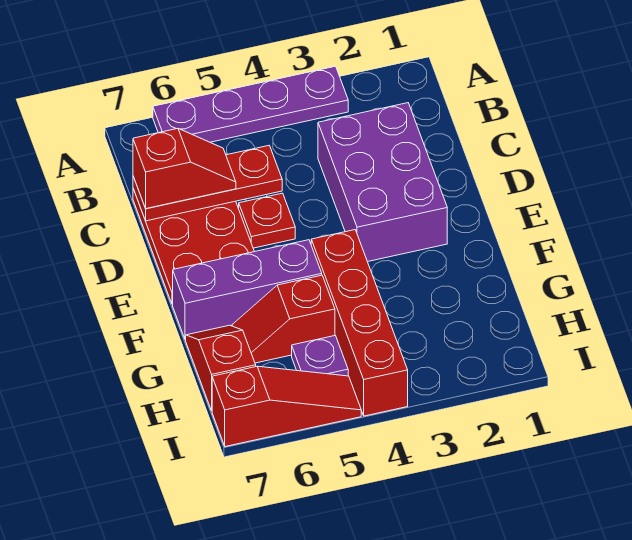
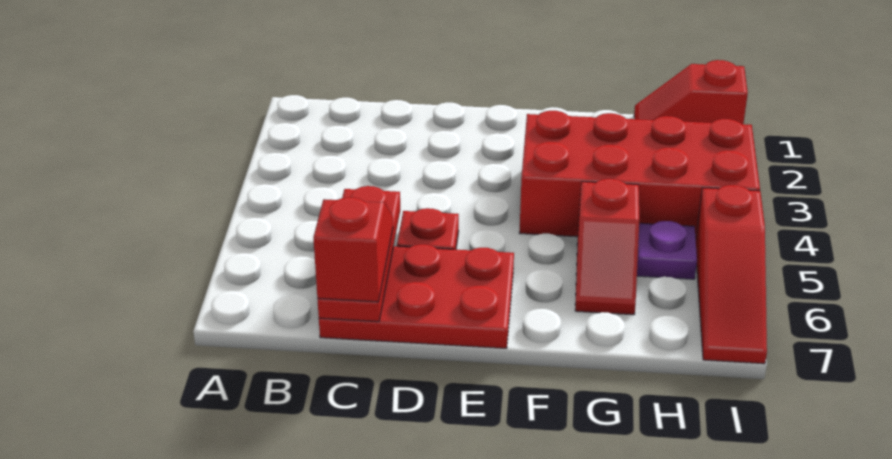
purple plate A3:A6 level 1 -> none
purple brick C2:E3 level 1 -> none
red brick F4:I4 level 1 -> red brick F3:I4 level 1
purple brick F5:F7 level 1 -> none
red slope G7:H7 level 1 top H -> red slope H1:I1 level 1 top I
red slope I5:I7 level 1 top 7 -> red slope I5:I7 level 1 top 5

